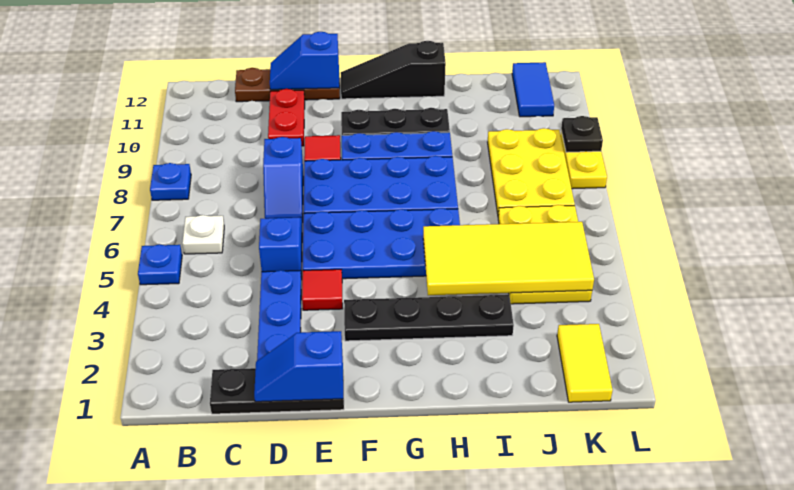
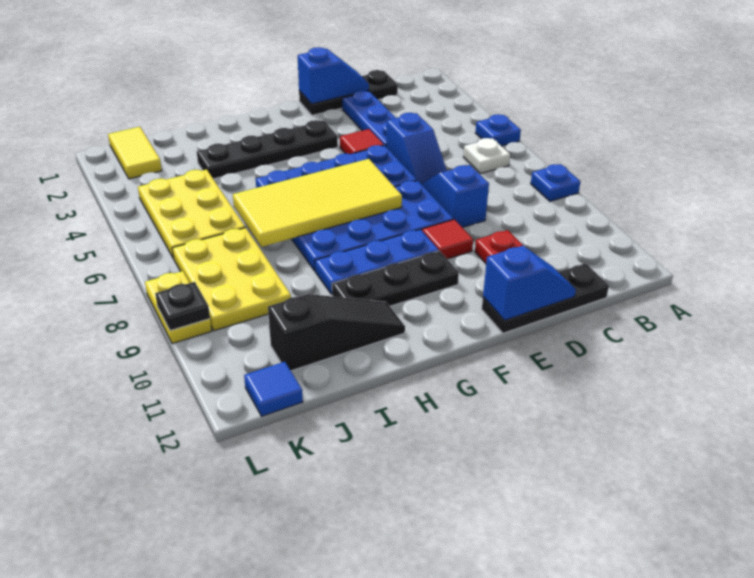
brown plate C12:E12 level 1 -> black plate C12:E12 level 1
black slope F12:H12 level 1 top H -> black slope H11:J11 level 1 top J
yellow tile H4:K5 level 2 -> yellow tile F6:I7 level 2
blue tile K11:K12 level 1 -> blue tile K12 level 1

